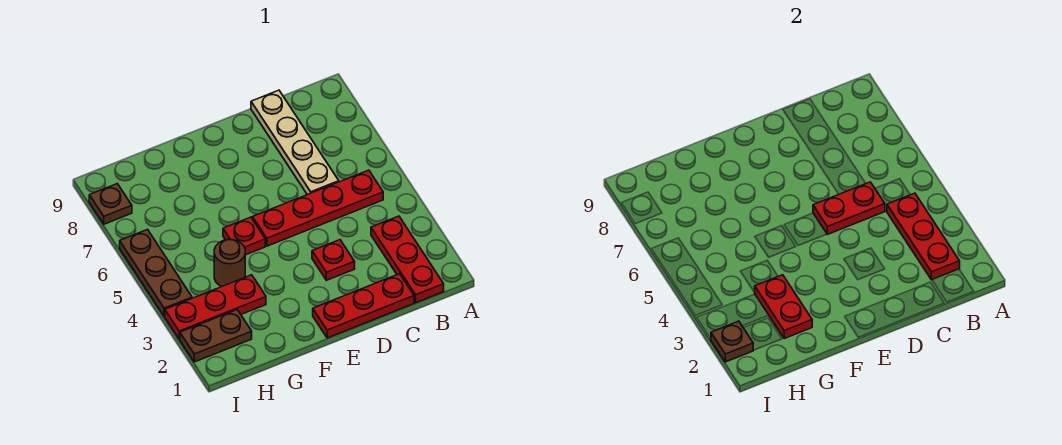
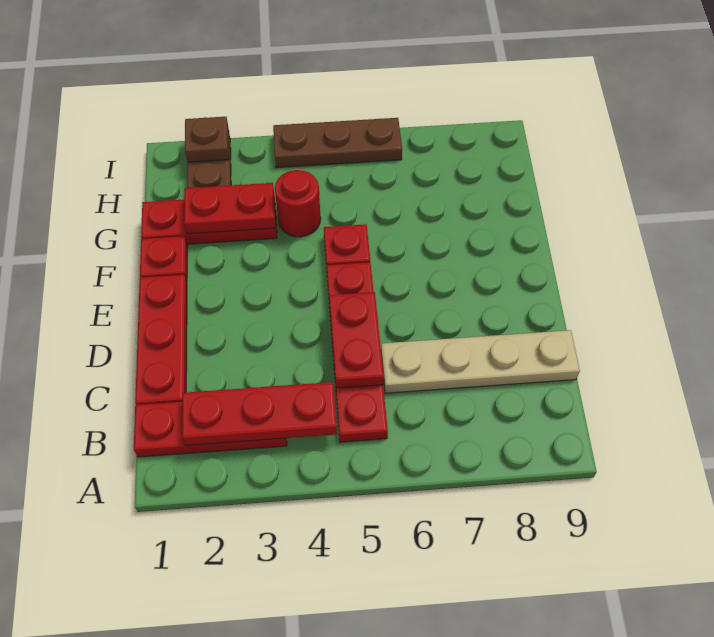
red plate D3 level 1 -> red plate F1 level 1
red plate G3:I3 level 1 -> red plate G1:G3 level 1
brown round brick G4 level 1 -> red round brick G4 level 1
brown plate I8 level 1 -> none

